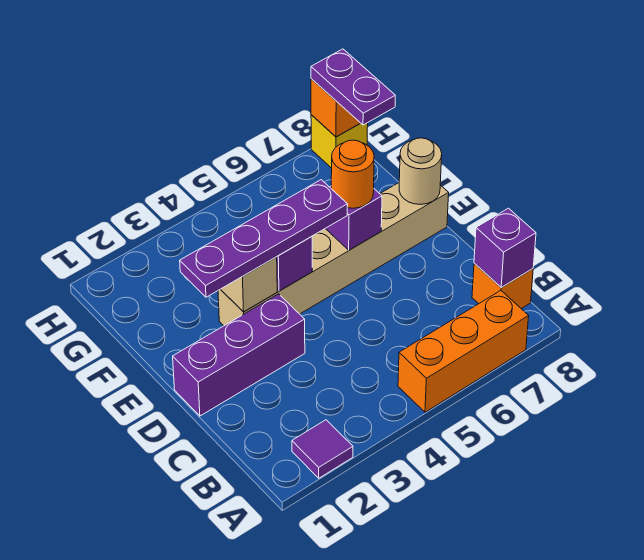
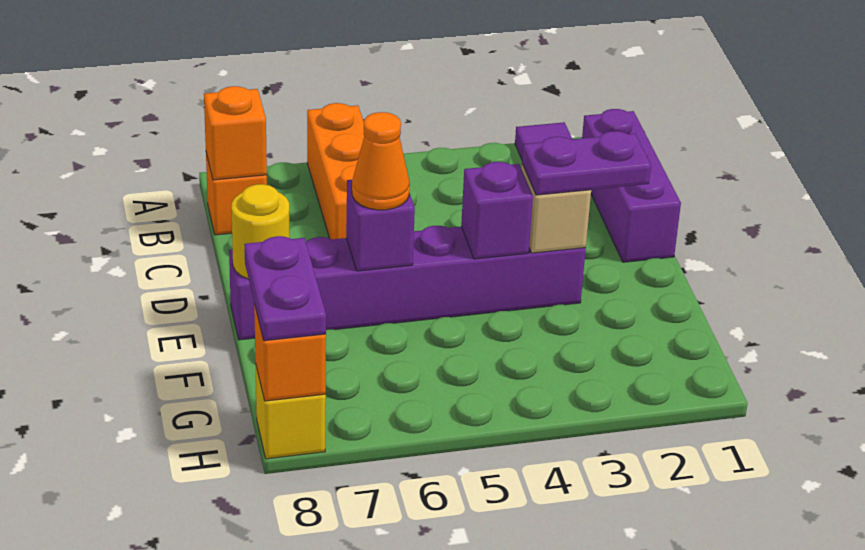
orange brick A5:A7 level 1 -> orange brick A6:C6 level 1
purple brick B8 level 2 -> orange brick B8 level 2
purple brick D1:D3 level 1 -> purple brick B1:D1 level 1
purple plate E2:E5 level 3 -> purple plate E2:E3 level 3
tan brick E3:E8 level 1 -> purple brick E3:E8 level 1
orange round brick E6 level 3 -> orange cone E6 level 3
tan round brick E8 level 2 -> yellow round brick E8 level 2

